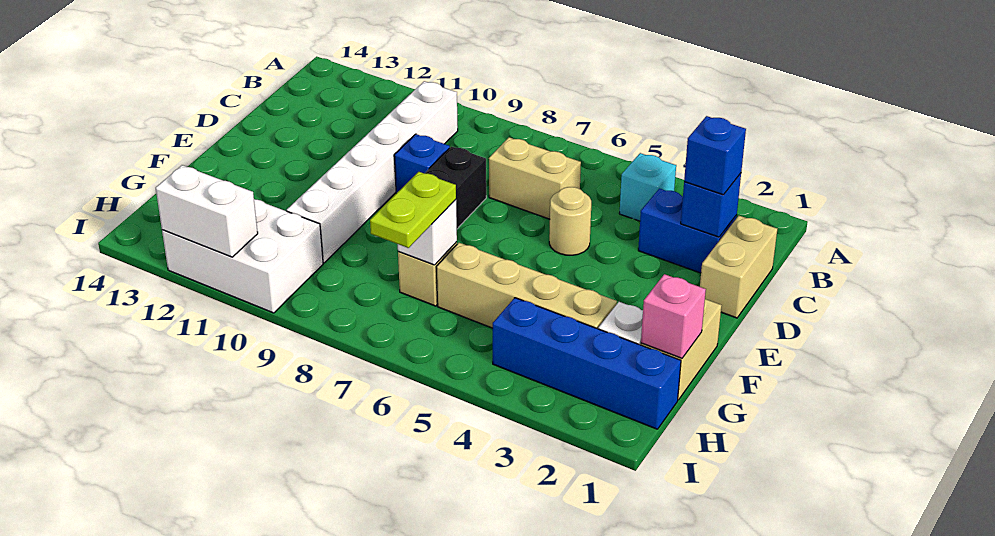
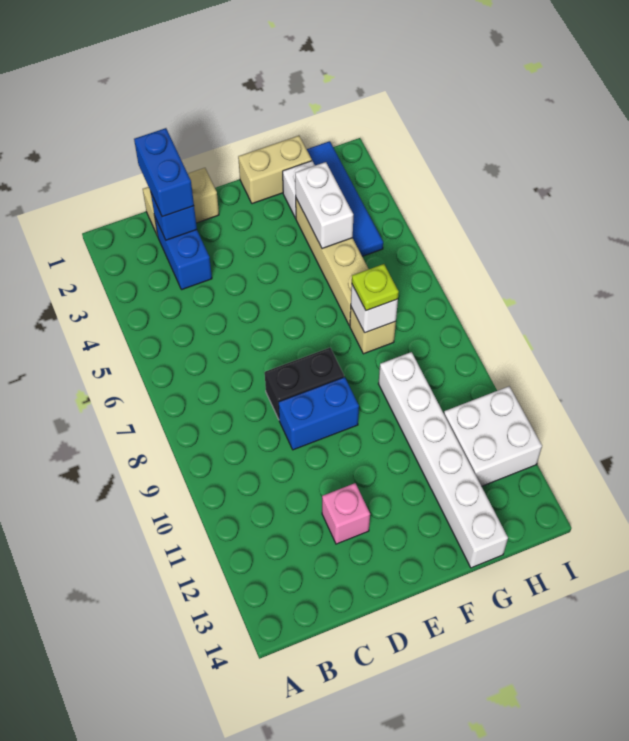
cyan brick B4 level 1 -> none
white brick B10:G10 level 1 -> white brick G9:G14 level 1
blue brick C2 level 3 -> blue brick C1:C2 level 3
tan brick C6:C7 level 1 -> none
tan round brick D5 level 1 -> none
blue brick D9 level 1 -> blue brick D9:E9 level 1
pink brick G1 level 2 -> pink brick D12 level 1
lime plate G7:H7 level 3 -> lime plate G7 level 3
blue brick H1:H4 level 1 -> blue tile H1:H4 level 1
white brick H10:I12 level 1 -> white brick H11:I12 level 1
white brick I11:I12 level 2 -> white brick G3:G4 level 2

